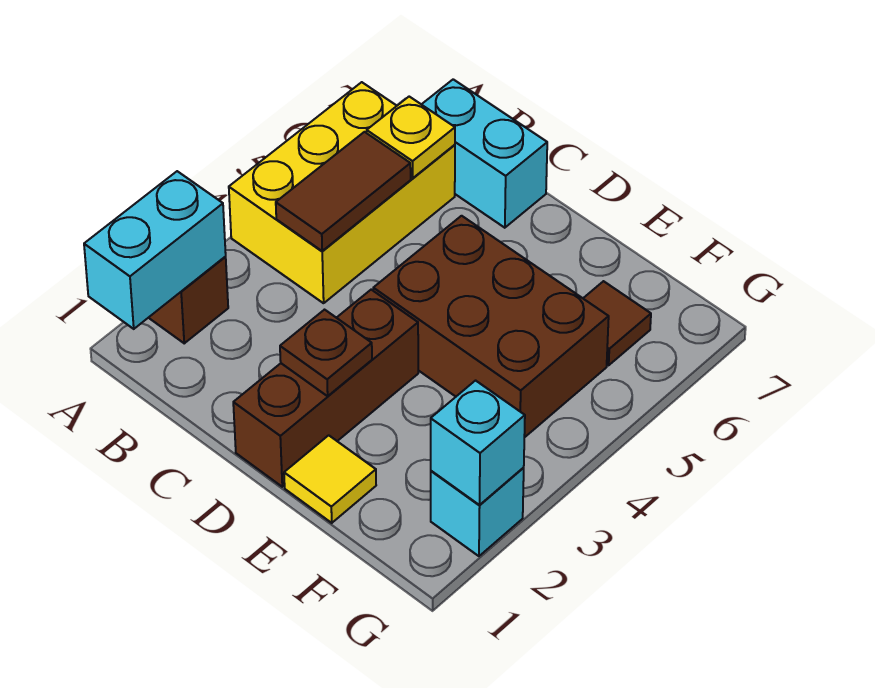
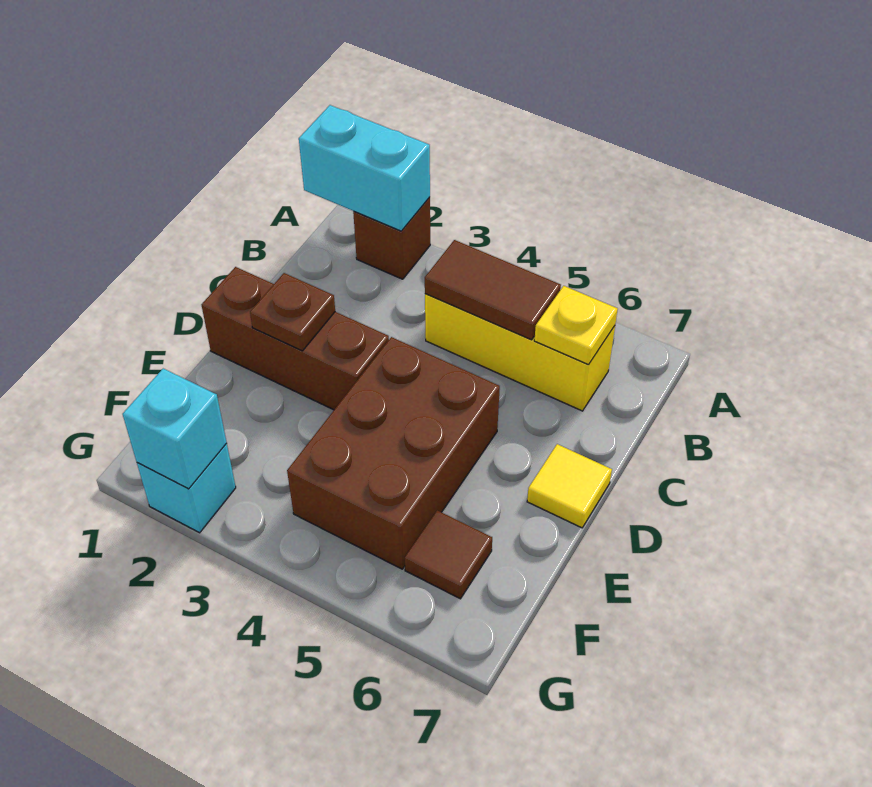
yellow brick A4:B6 level 1 -> yellow brick B4:B6 level 1
cyan brick B7:C7 level 1 -> none
yellow tile E1 level 1 -> yellow tile D7 level 1

